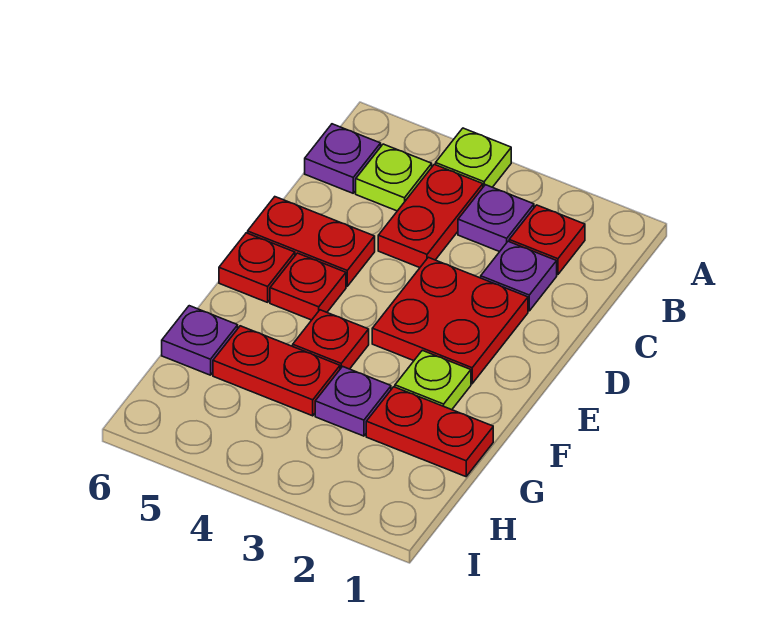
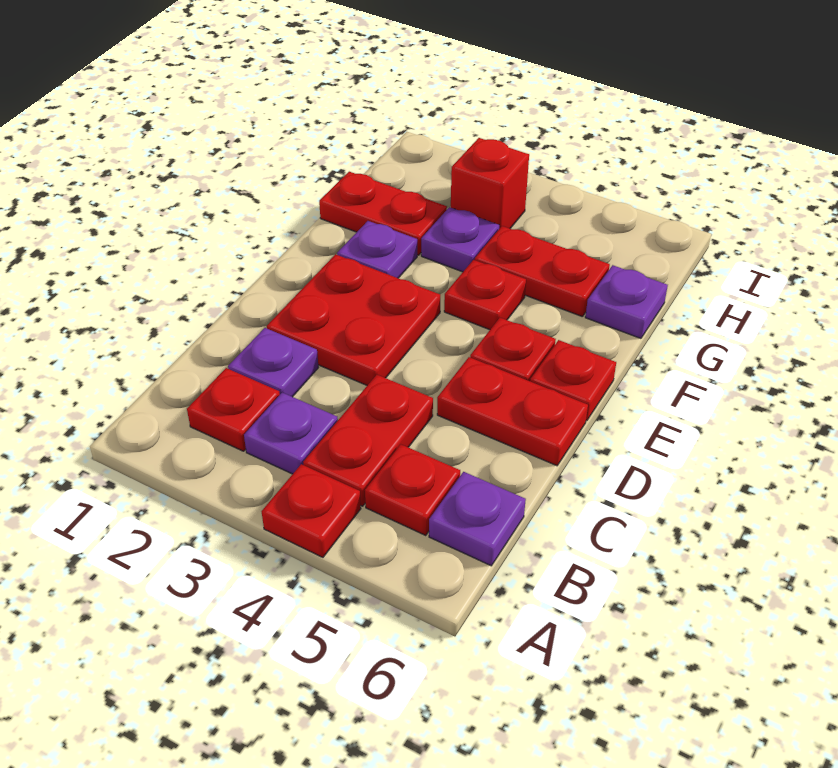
lime plate A4 level 1 -> red plate A4 level 1
lime plate B5 level 1 -> red plate B5 level 1
lime plate F2 level 1 -> purple plate F2 level 1
none -> red brick H3 level 1

